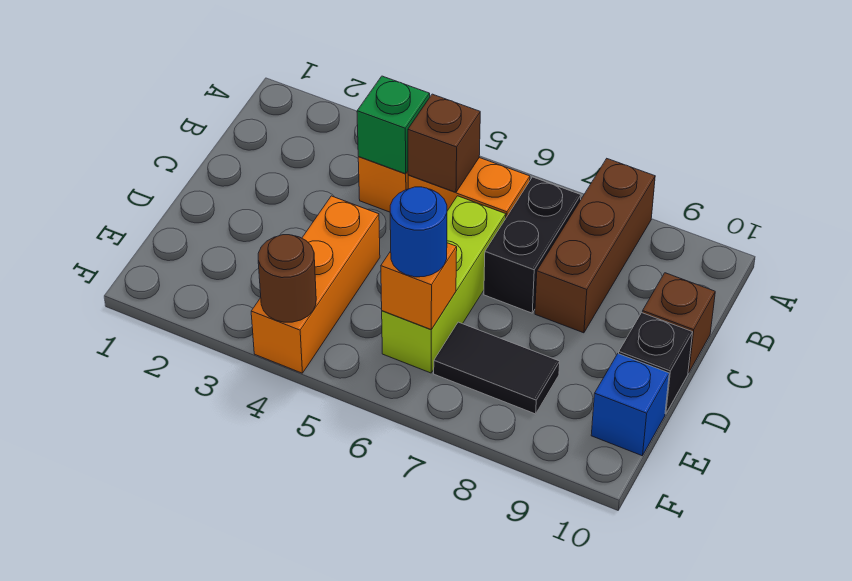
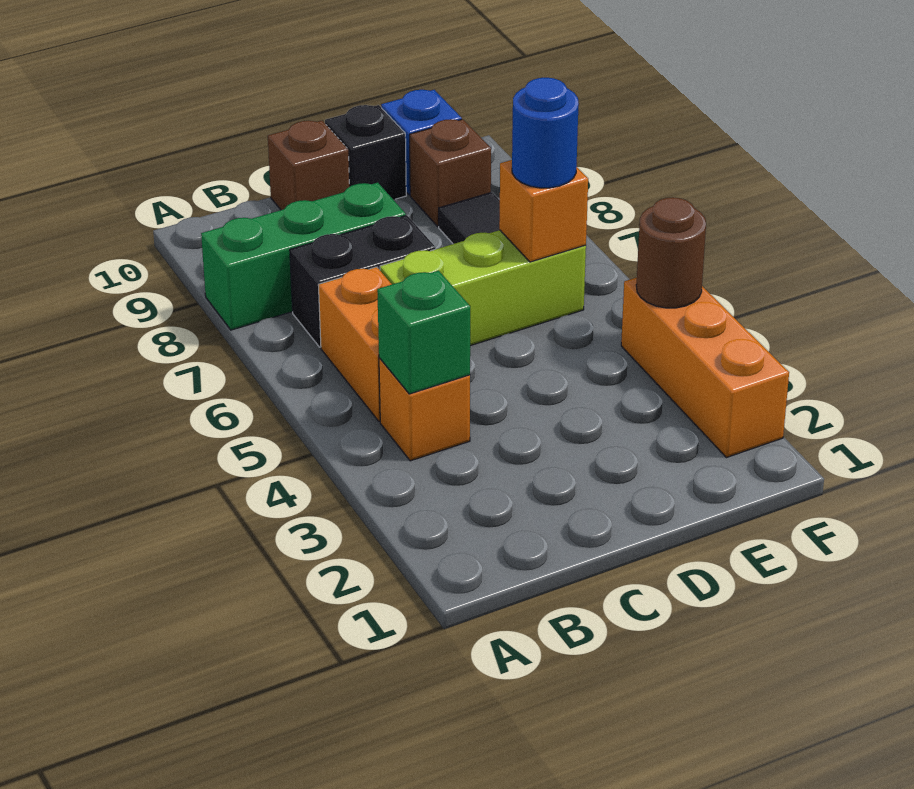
brown brick A8:C8 level 1 -> green brick A8:C8 level 1
brown brick B5 level 2 -> brown brick E9 level 1
orange brick D4:F4 level 1 -> orange brick F2:F4 level 1

